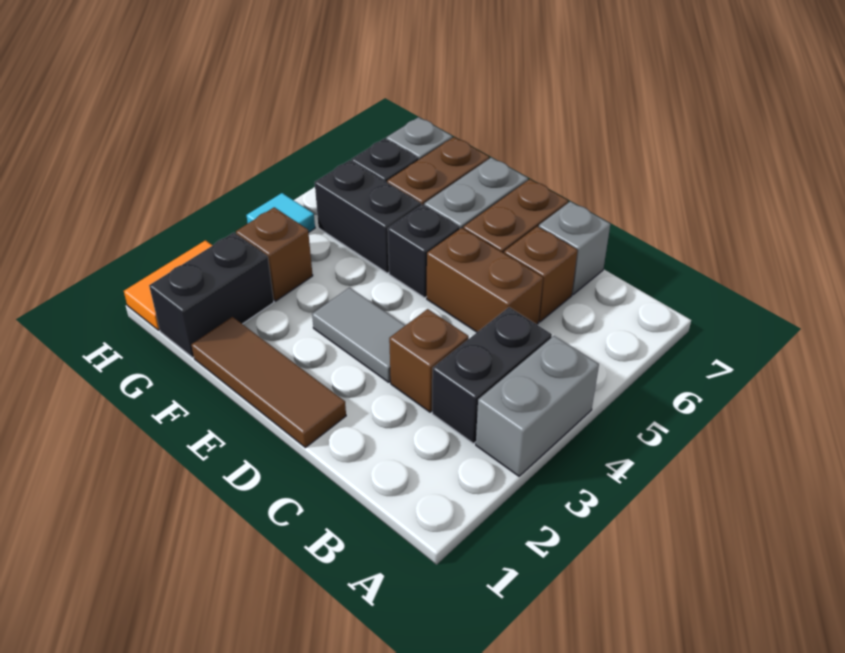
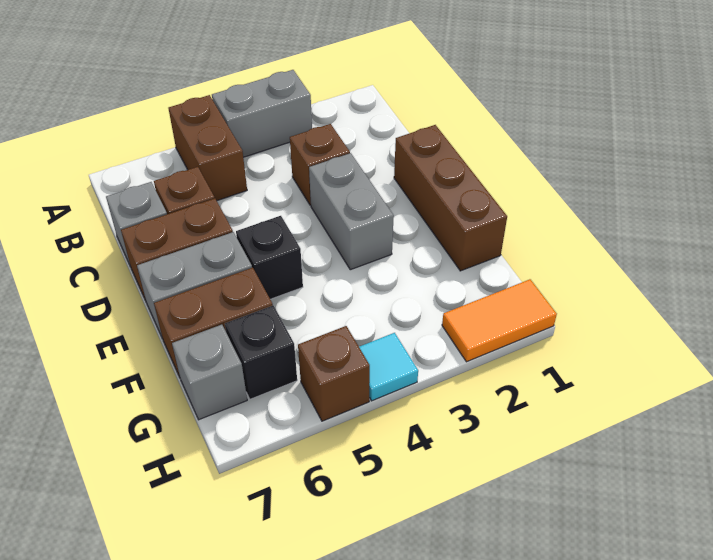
black brick B3:B4 level 1 -> none
brown brick C5:D5 level 1 -> brown brick A5:B5 level 1
brown tile D1:F1 level 1 -> brown brick D1:F1 level 1
grey tile D3:E3 level 1 -> grey brick D3:E3 level 1
black brick F5:G5 level 1 -> none
black brick G1:G2 level 1 -> none
brown brick G3 level 1 -> brown brick H5 level 1

